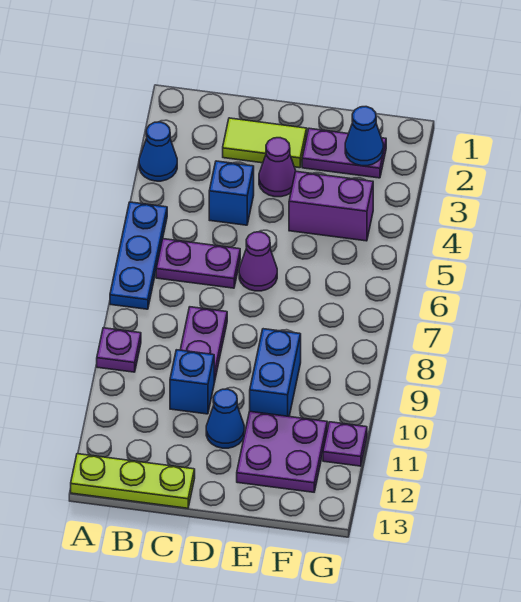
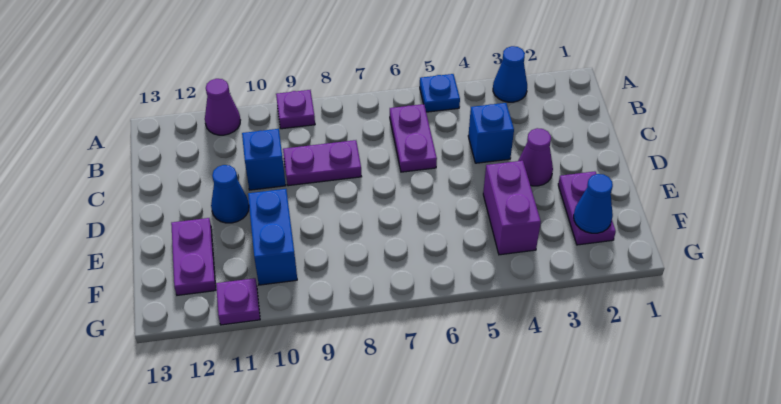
blue plate A5:A7 level 1 -> blue plate A5 level 1
lime plate A13:C13 level 1 -> none
lime tile C2:D2 level 1 -> none
purple cone D6 level 1 -> purple cone A11 level 1
blue brick E9:E10 level 1 -> blue brick E10:F10 level 1
purple plate E11:F12 level 1 -> purple plate E12:F12 level 1

